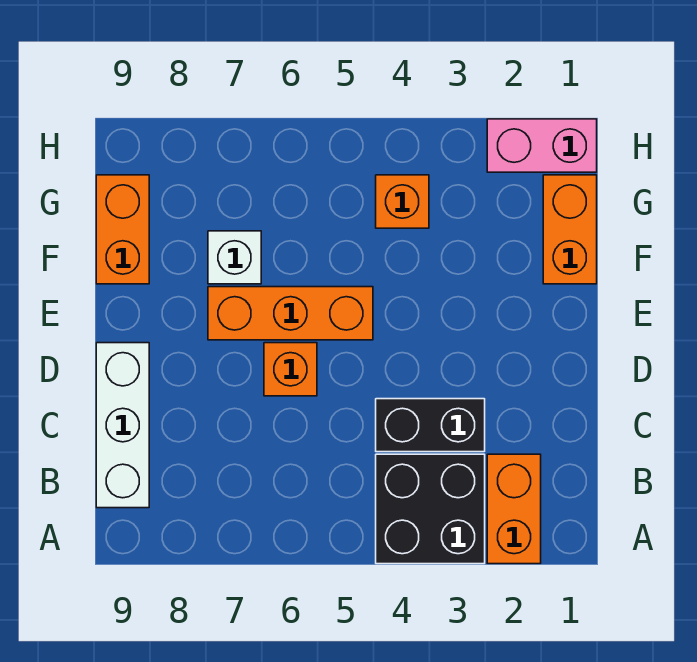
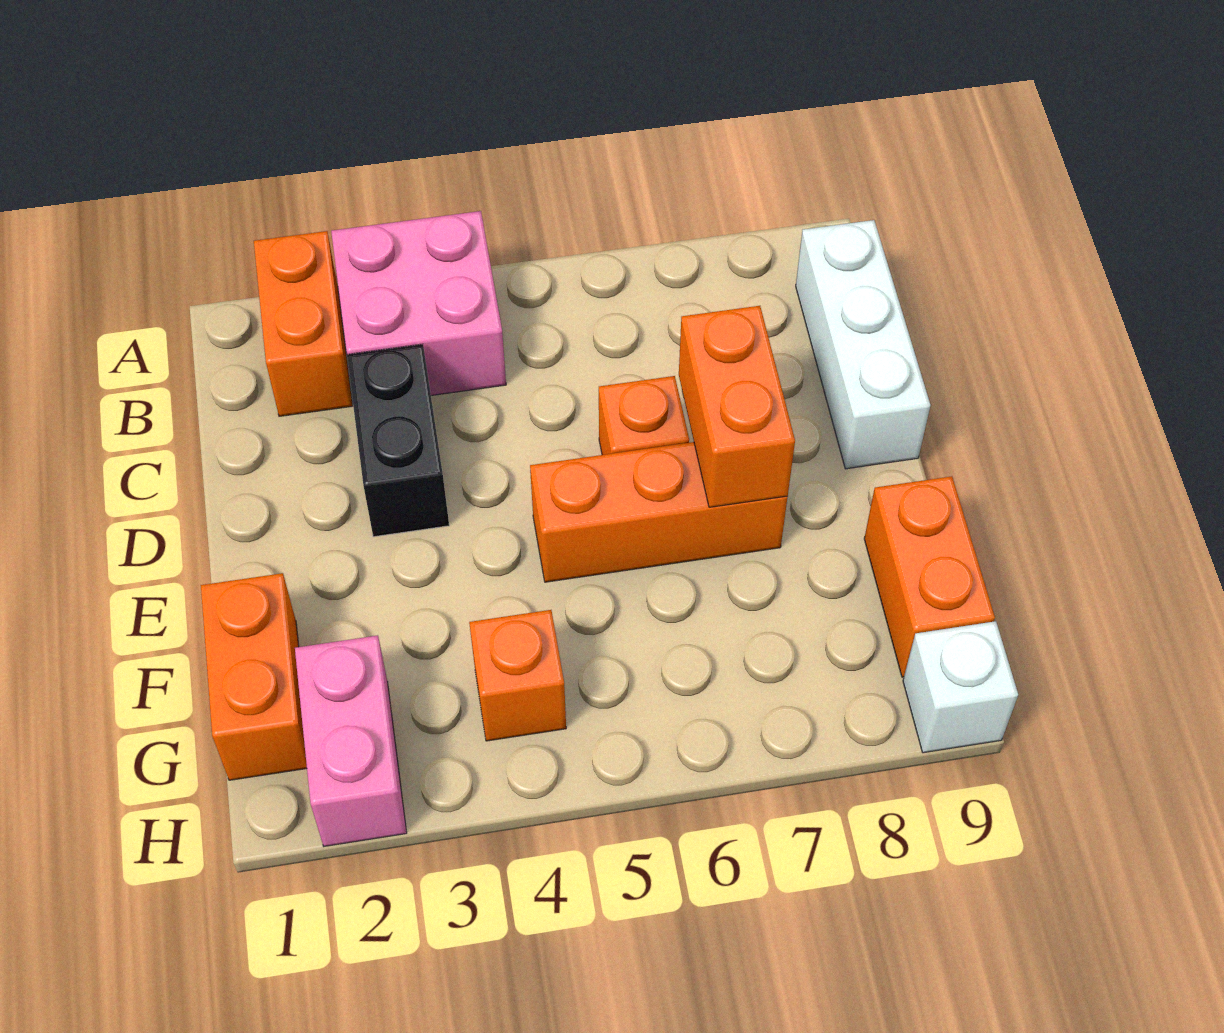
black brick A3:B4 level 1 -> pink brick A3:B4 level 1
black brick C3:C4 level 1 -> black brick C3:D3 level 1
none -> orange brick D7:E7 level 2
white brick F7 level 1 -> white brick H9 level 1
pink brick H1:H2 level 1 -> pink brick G2:H2 level 1

